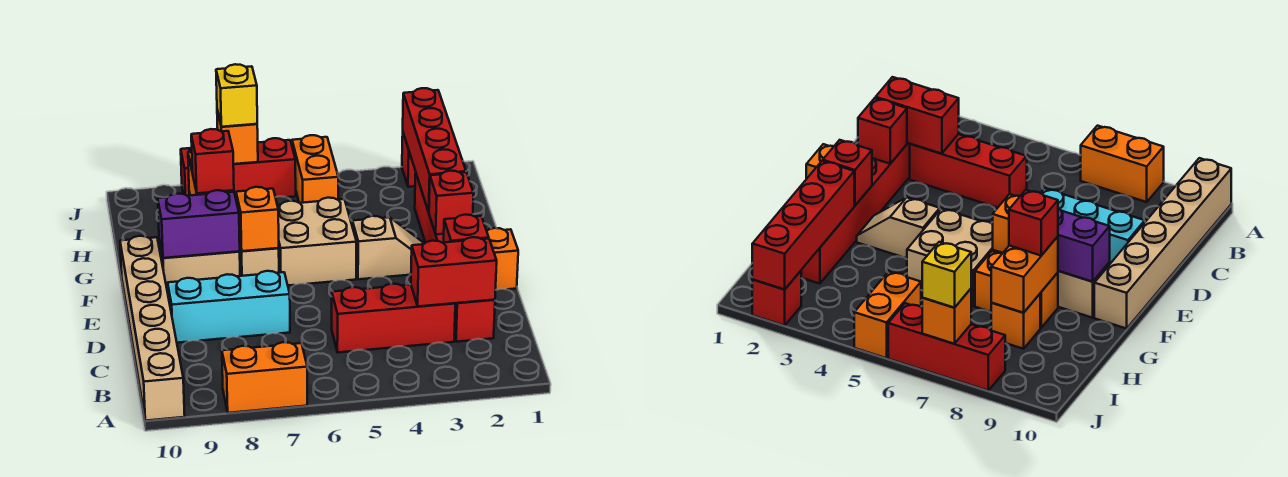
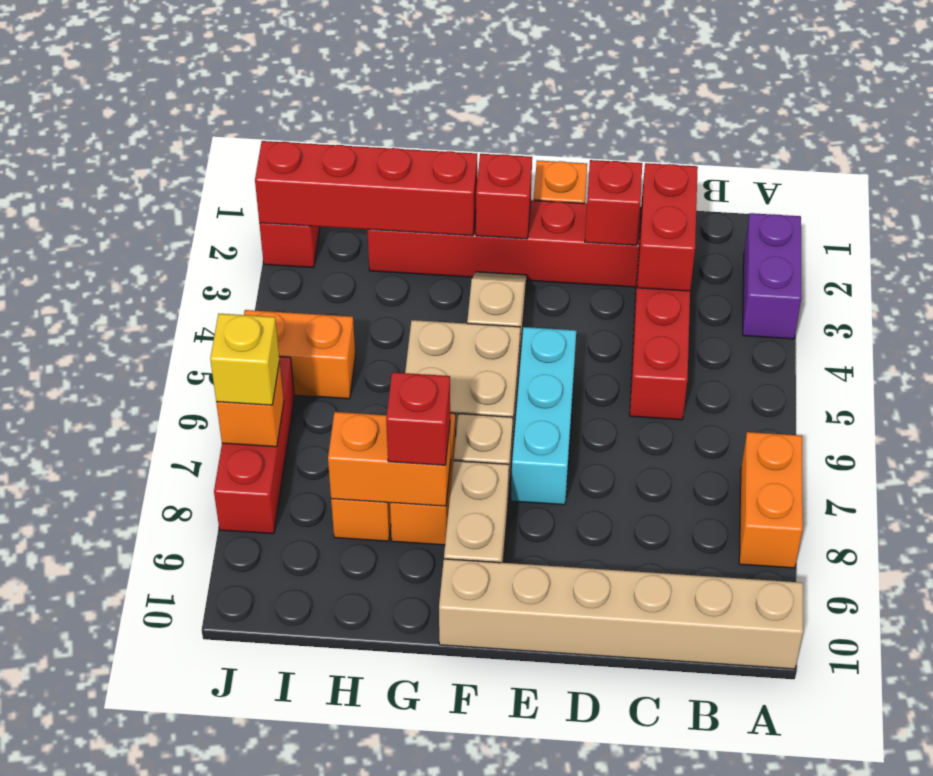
cyan brick D7:D9 level 1 -> cyan brick E5:E7 level 1
orange brick F7 level 2 -> none
purple brick F8:F9 level 2 -> purple brick A2:A3 level 1

